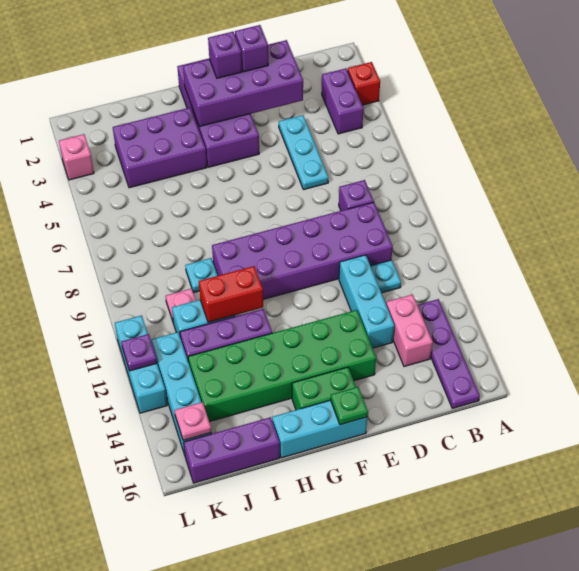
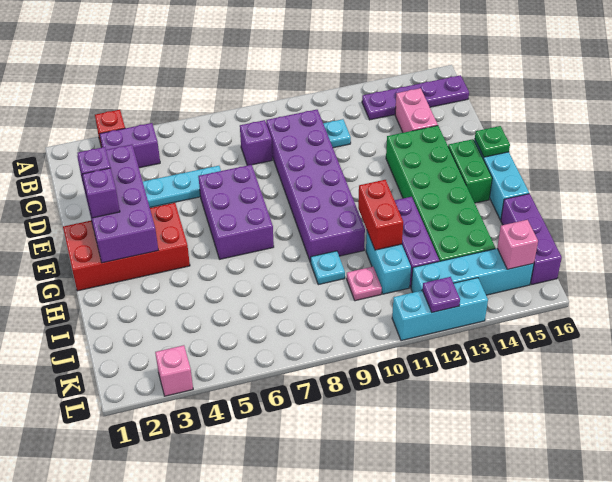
pink brick C13:C14 level 1 -> pink brick C14:D14 level 1
cyan brick D11:D13 level 1 -> none
purple brick F1:G4 level 1 -> red brick F1:G4 level 1
purple brick H3:J4 level 1 -> purple brick E6:G7 level 1
pink plate K15 level 2 -> pink brick K15 level 2

